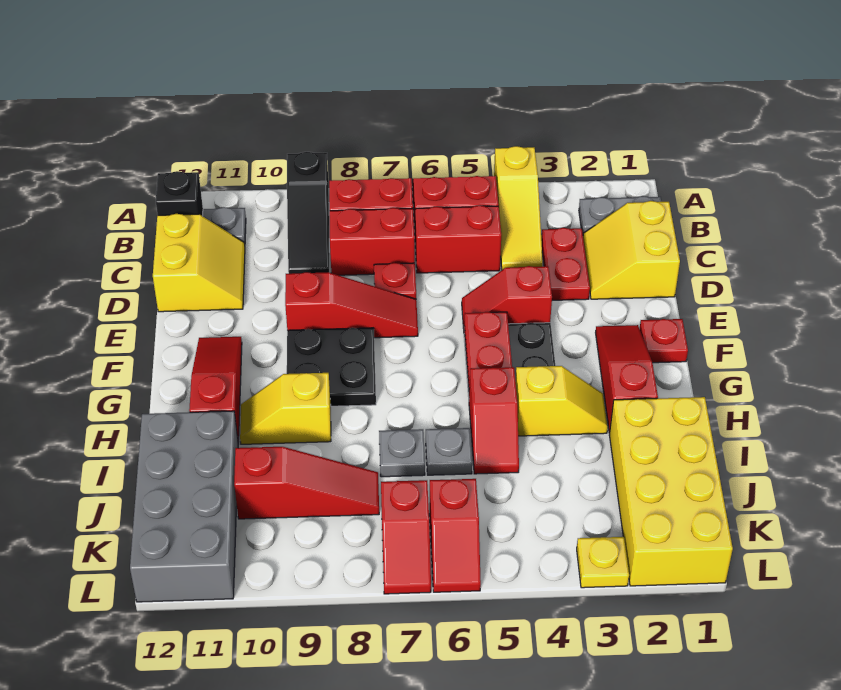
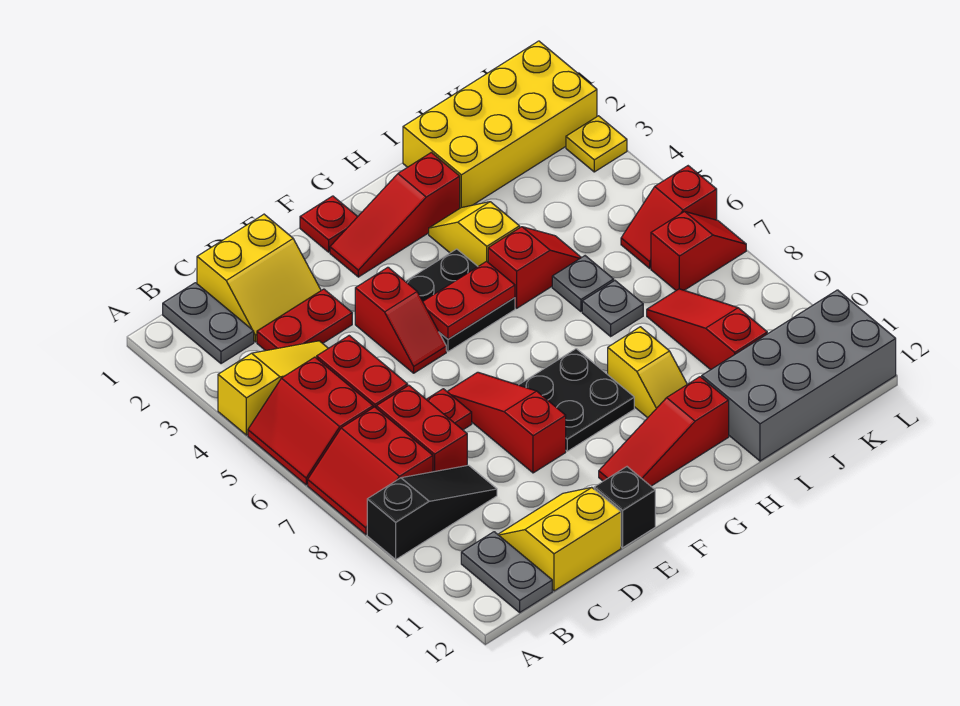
black brick B12 level 2 -> black brick E12 level 1
red slope K6:L6 level 1 top K -> red slope K6:L6 level 1 top L

